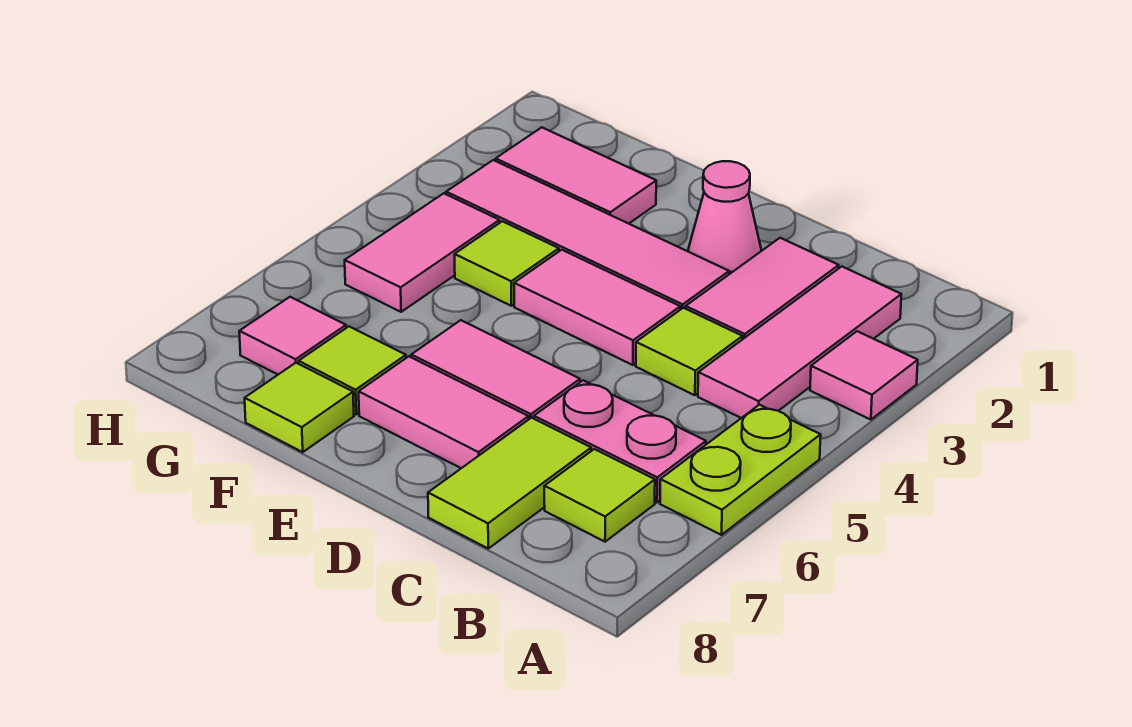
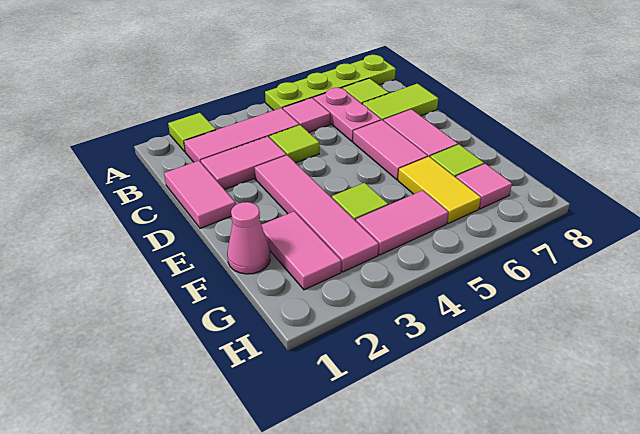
pink tile A3 level 1 -> pink tile B5 level 1
lime plate A5:A6 level 1 -> lime plate A5:A8 level 1
pink cone D2 level 1 -> pink cone F1 level 1
pink tile D4:E4 level 1 -> pink tile C1:D1 level 1
none -> yellow tile F6:G6 level 1
lime tile F8 level 1 -> lime tile A2 level 1

